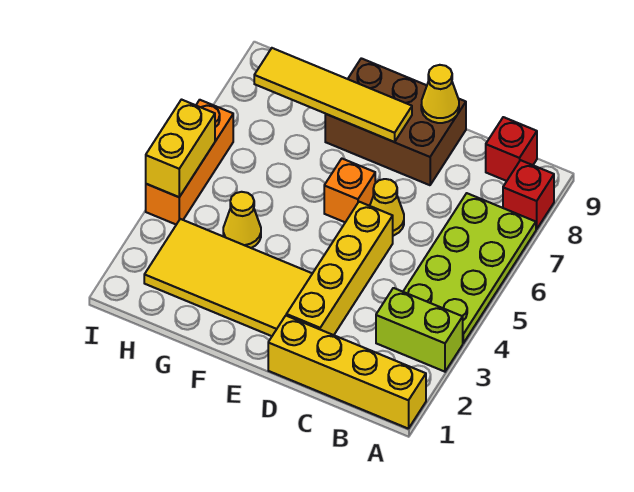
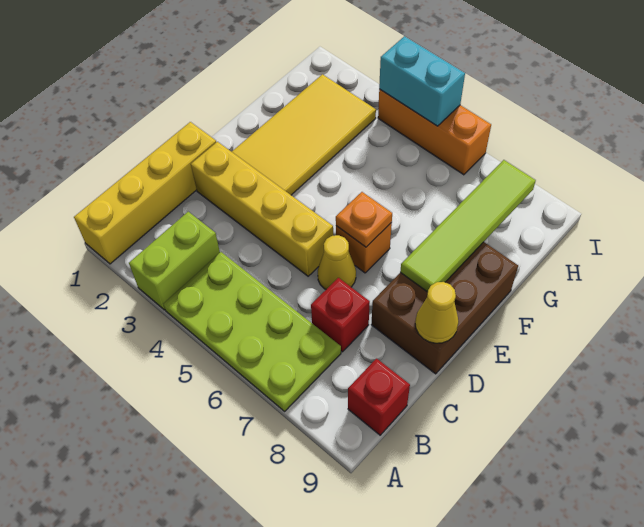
red brick A8 level 1 -> red brick C7 level 1
none -> orange plate E6 level 2
yellow tile E8:H8 level 2 -> lime tile E8:H8 level 2
yellow cone G4 level 1 -> none
yellow brick I4:I5 level 2 -> cyan brick I4:I5 level 2

